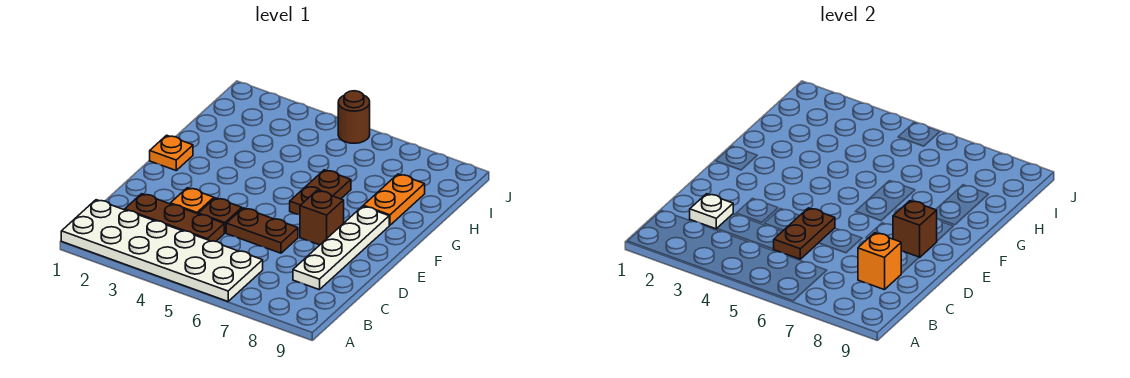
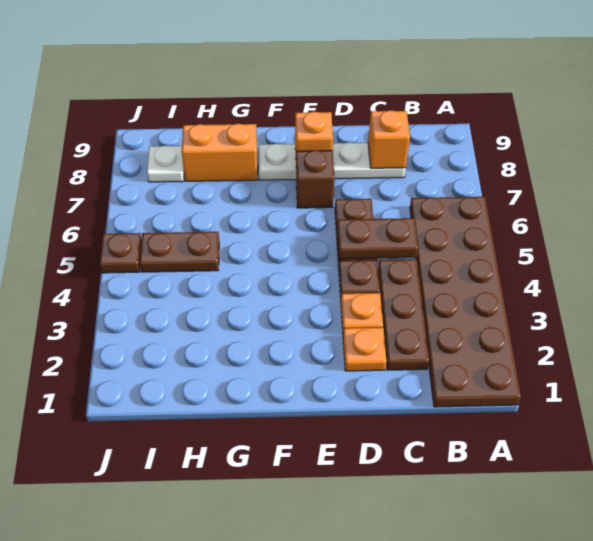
white plate A1:B6 level 1 -> brown plate A1:B6 level 1
white plate C2 level 2 -> white plate I8 level 1
brown brick E8 level 2 -> orange brick E8 level 2
orange plate F1 level 1 -> orange plate D2 level 1
brown plate F6:G6 level 1 -> brown plate H5:I5 level 1
orange plate G8:H8 level 1 -> orange brick G8:H8 level 1
brown round brick J5 level 1 -> brown plate J5 level 1

